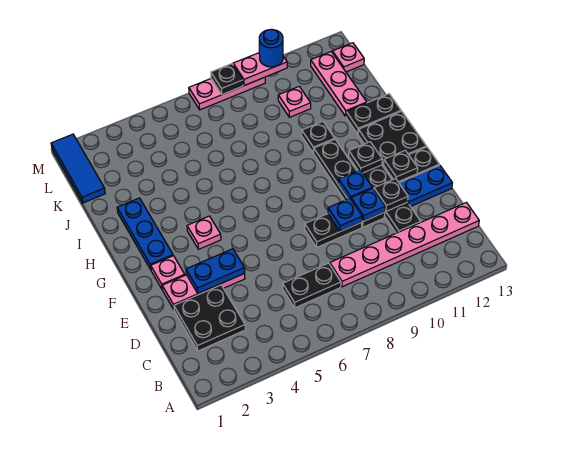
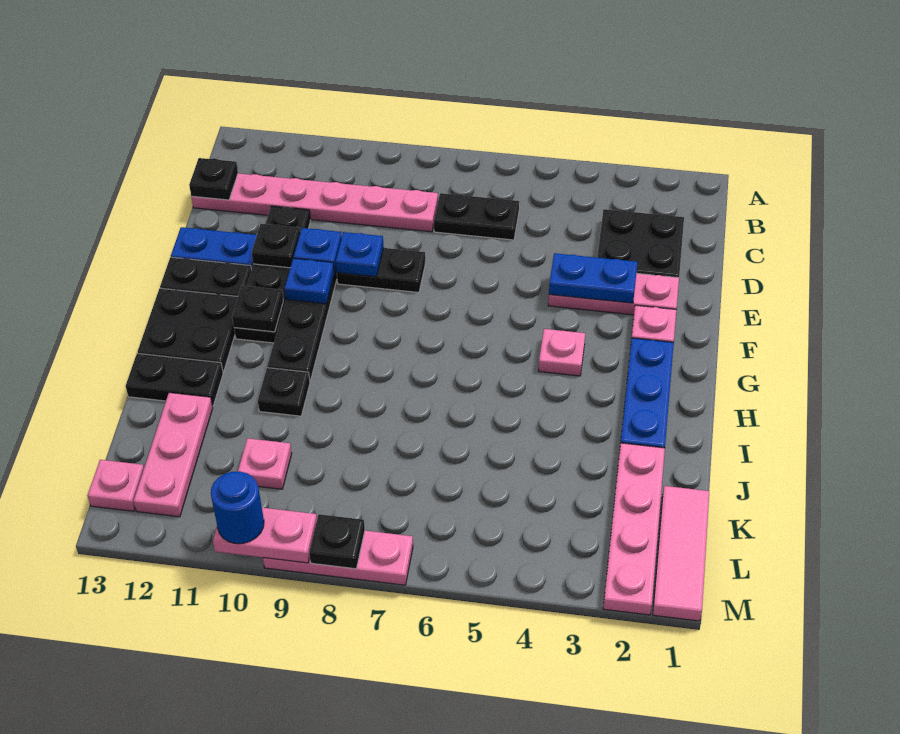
black plate F12 level 2 -> black plate C13 level 2
none -> pink plate J2:M2 level 1
blue tile K1:M1 level 1 -> pink tile K1:M1 level 1

